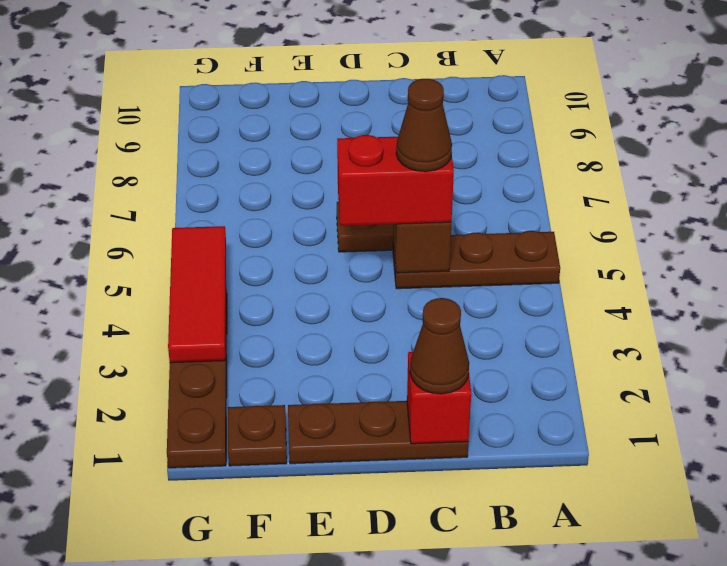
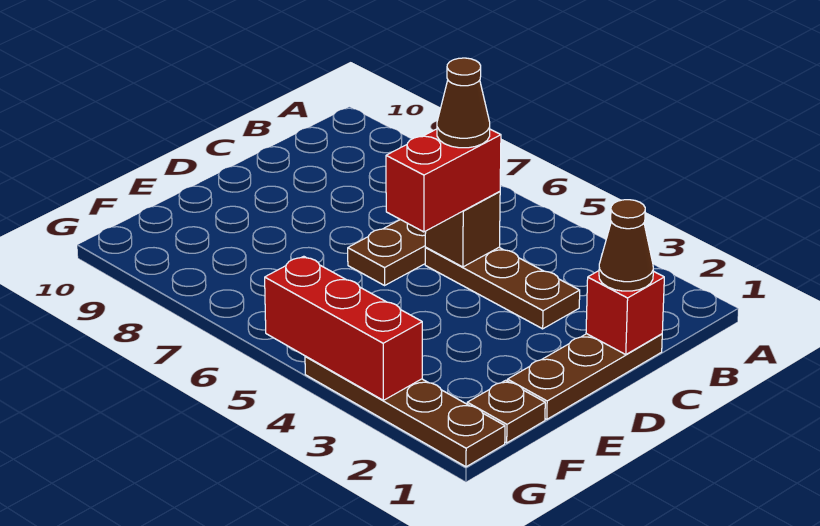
brown plate A5:C5 level 1 -> brown plate C3:C5 level 1
red tile G3:G5 level 2 -> red brick G3:G5 level 2

